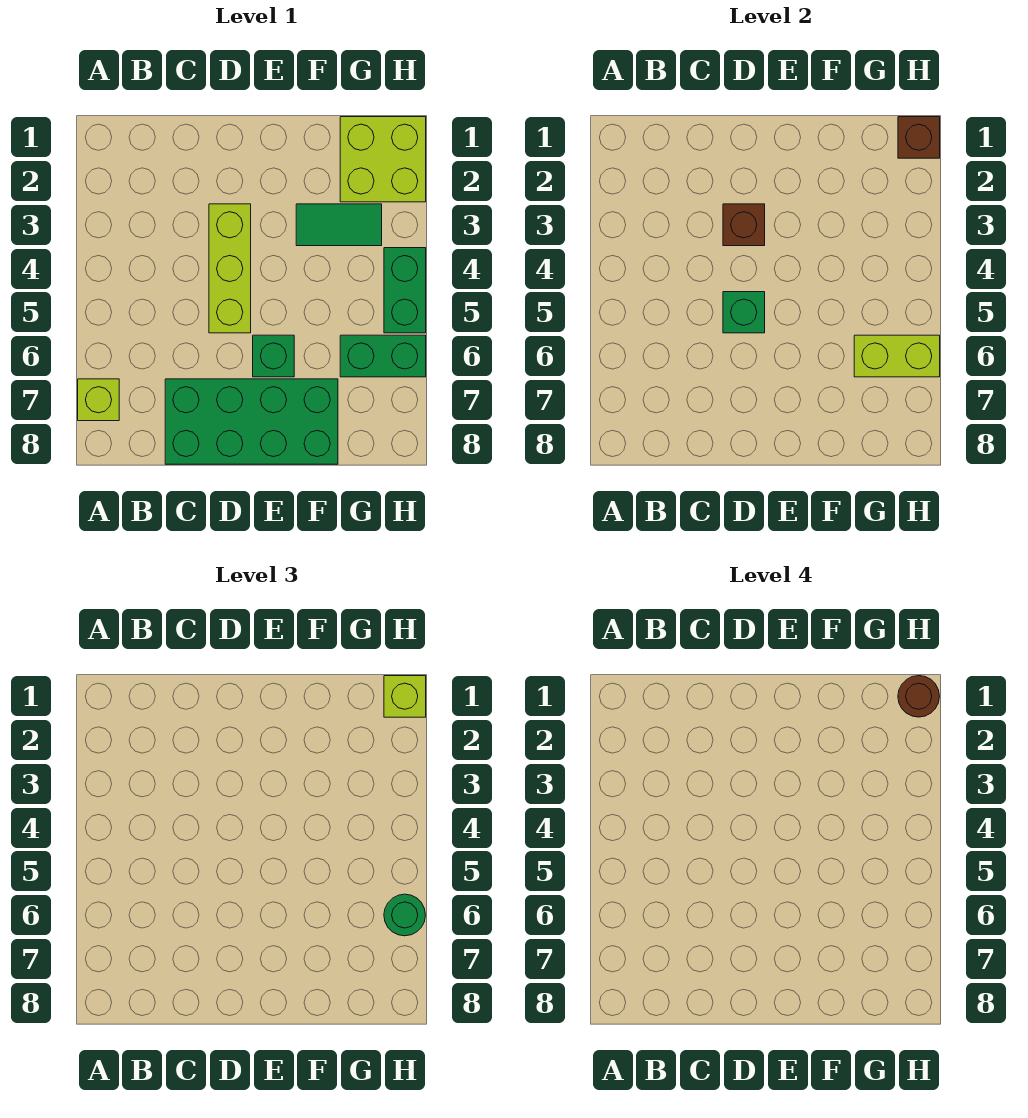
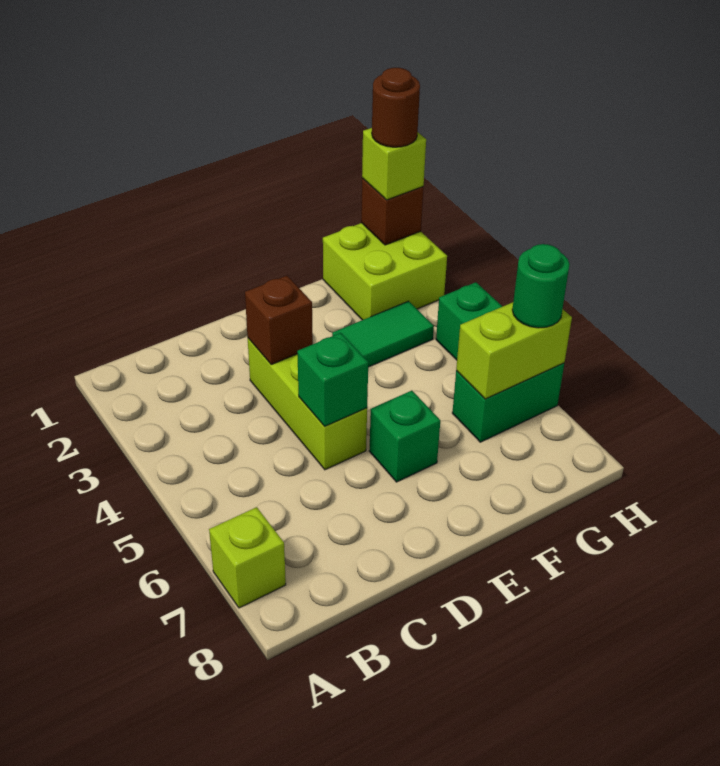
green brick C7:F8 level 1 -> none

